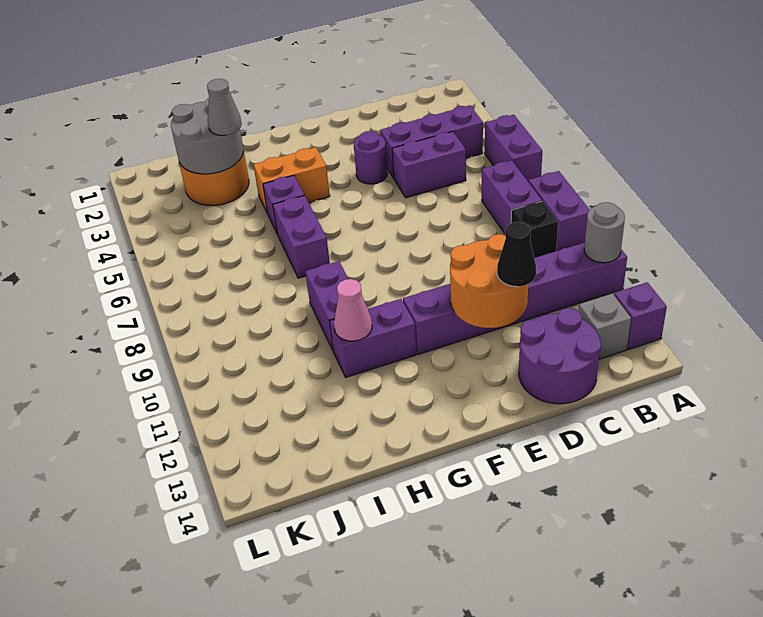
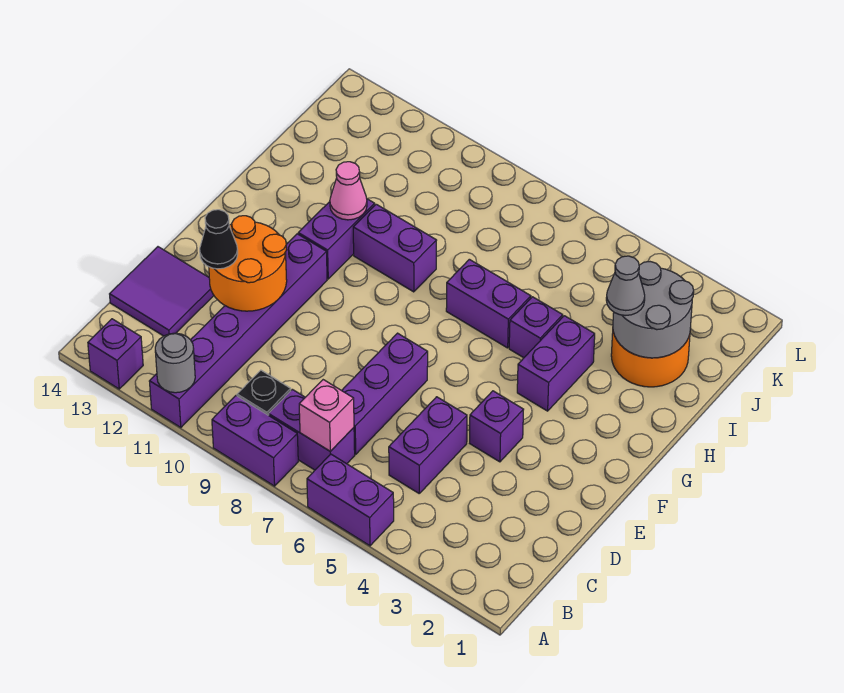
purple brick B4:D4 level 1 -> purple brick C7:E7 level 1
none -> pink brick B7 level 2
grey brick B13 level 1 -> none
purple round brick C13:D14 level 1 -> purple tile C13:D14 level 1
purple round brick E4 level 1 -> purple brick E4 level 1
orange brick G4:H4 level 1 -> purple brick G4:H4 level 1

